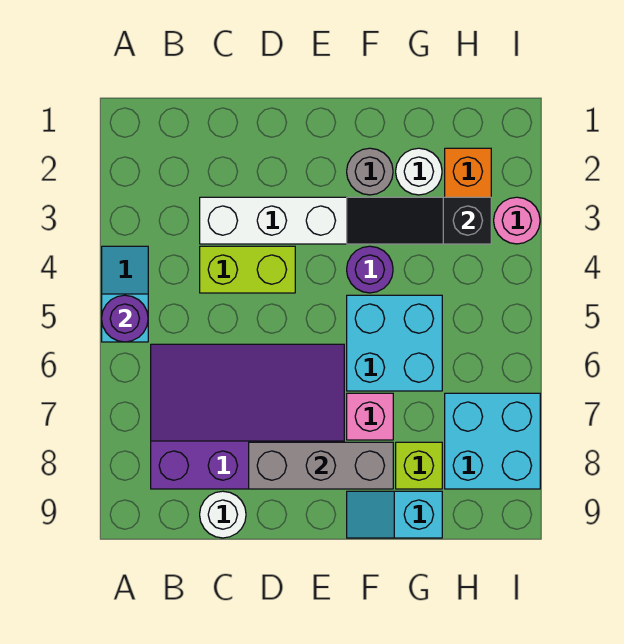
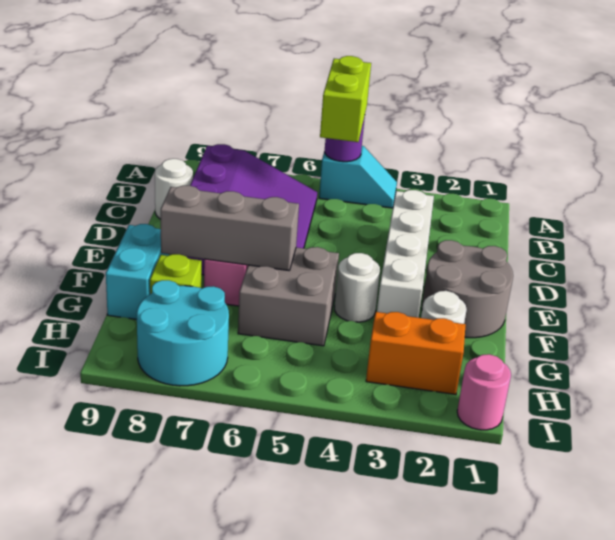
lime brick C4:D4 level 1 -> lime brick A5:B5 level 3
grey brick D8:F8 level 2 -> grey brick F6:F8 level 2
grey round brick F2 level 1 -> grey round brick E1:F2 level 1
black slope F3:H3 level 2 top H -> none
purple round brick F4 level 1 -> white round brick F4 level 1
cyan brick F5:G6 level 1 -> grey brick F5:G6 level 1
cyan slope F9:G9 level 1 top G -> cyan brick F9:G9 level 1
cyan brick H7:I8 level 1 -> cyan round brick H7:I8 level 1
pink round brick I3 level 1 -> pink round brick I1 level 1

